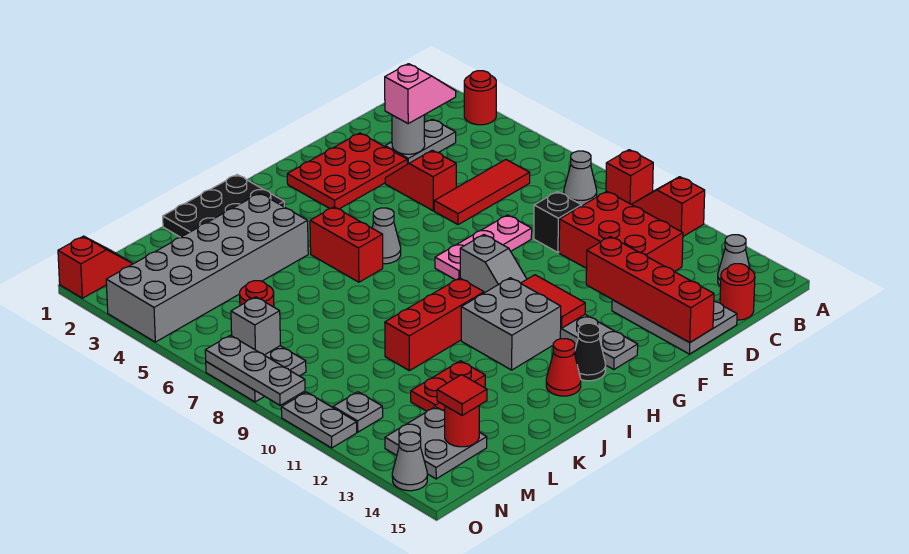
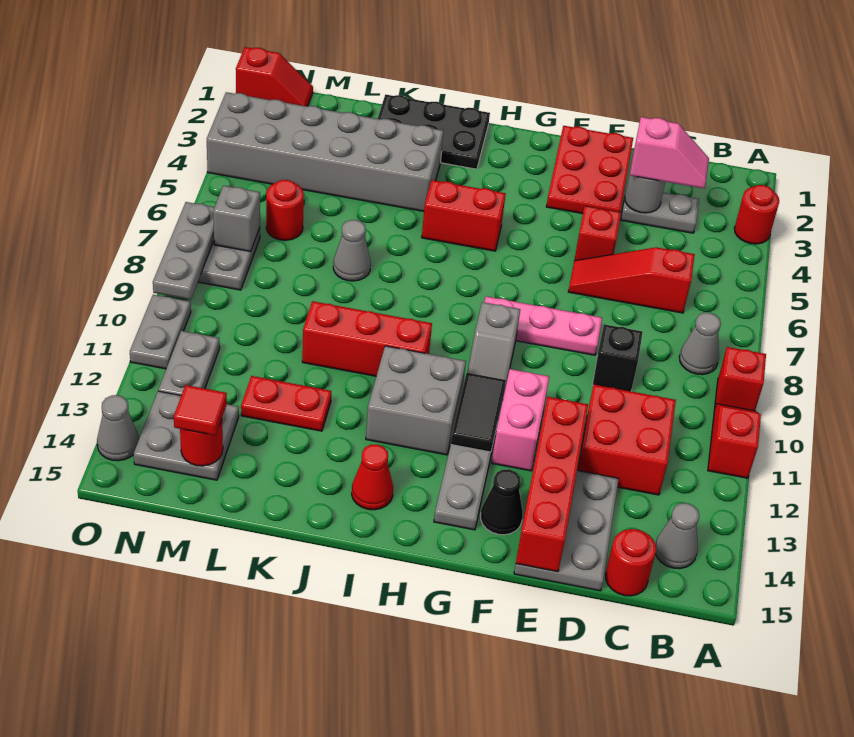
red tile C6:E6 level 1 -> red slope C6:E6 level 1 top C
red brick C10:D12 level 1 -> red brick C11:D12 level 1
red plate E2:G3 level 1 -> red plate E1:F3 level 1
none -> pink brick F11:F12 level 1
red tile G11:G12 level 2 -> black tile G11:G12 level 2
grey cone H6 level 1 -> grey cone K7 level 1
black cone H14 level 1 -> black cone F14 level 1
red brick I5:I6 level 1 -> red brick H5:I5 level 1
grey plate N11 level 1 -> grey plate N11:N12 level 1

